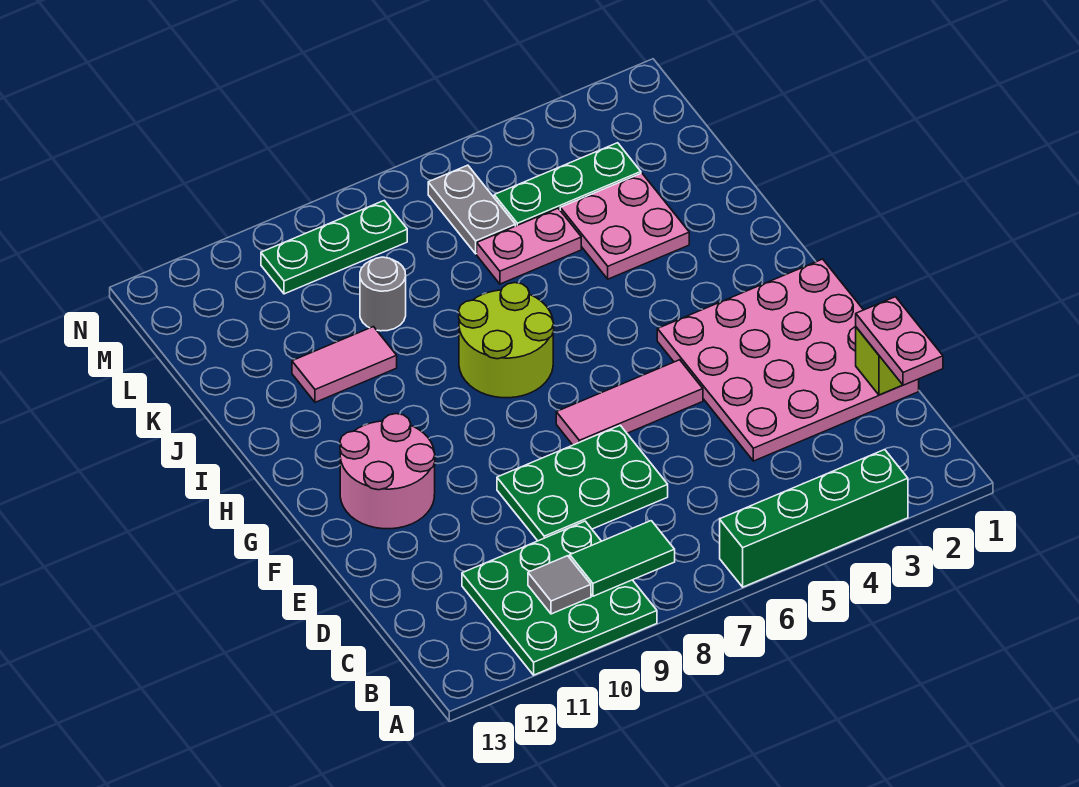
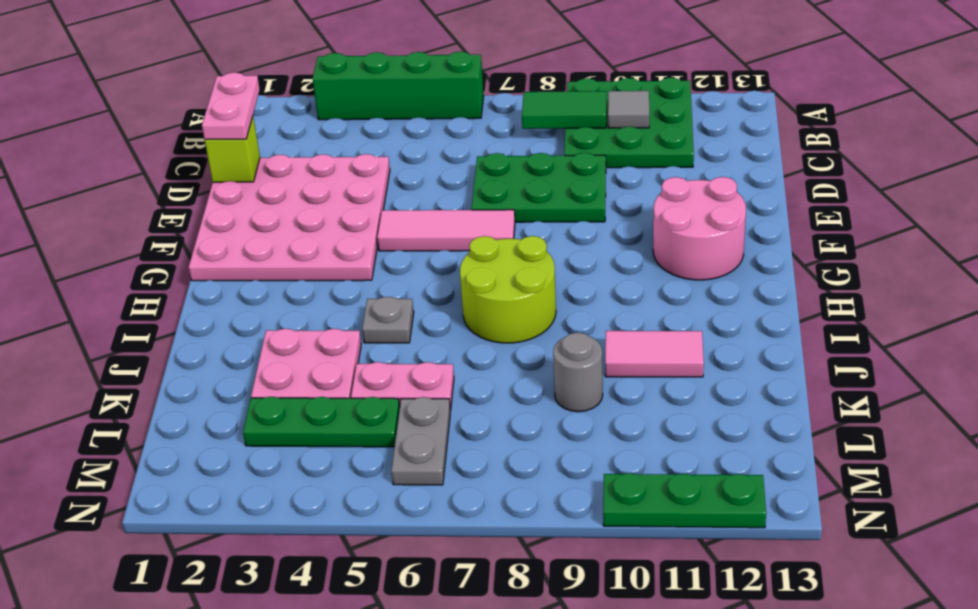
none -> grey plate I5 level 1
green plate M8:M10 level 1 -> green plate N10:N12 level 1

